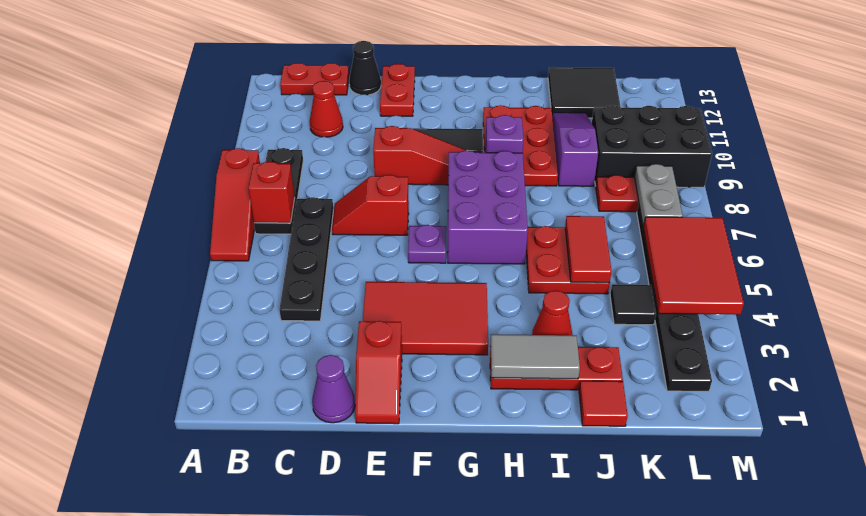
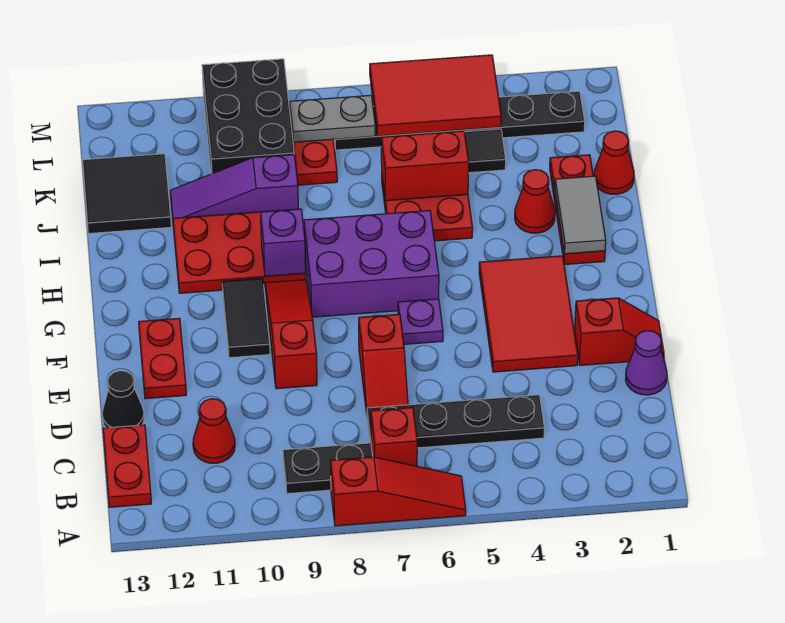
red plate E12:E13 level 1 -> red plate E12:F12 level 1
red tile J1 level 1 -> red cone J1 level 1
red tile J5:J6 level 2 -> red brick J5:J6 level 2

